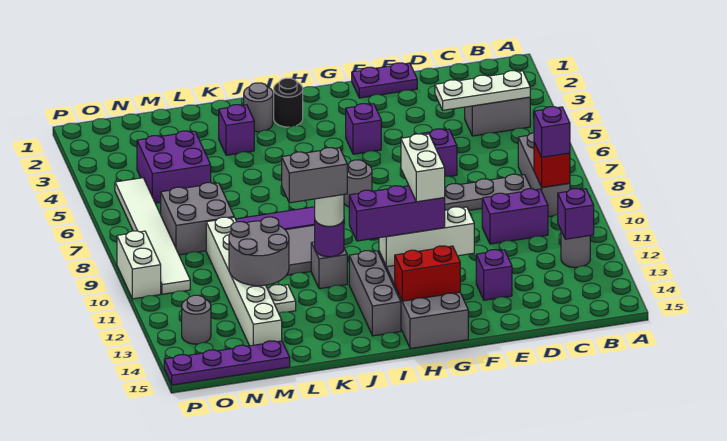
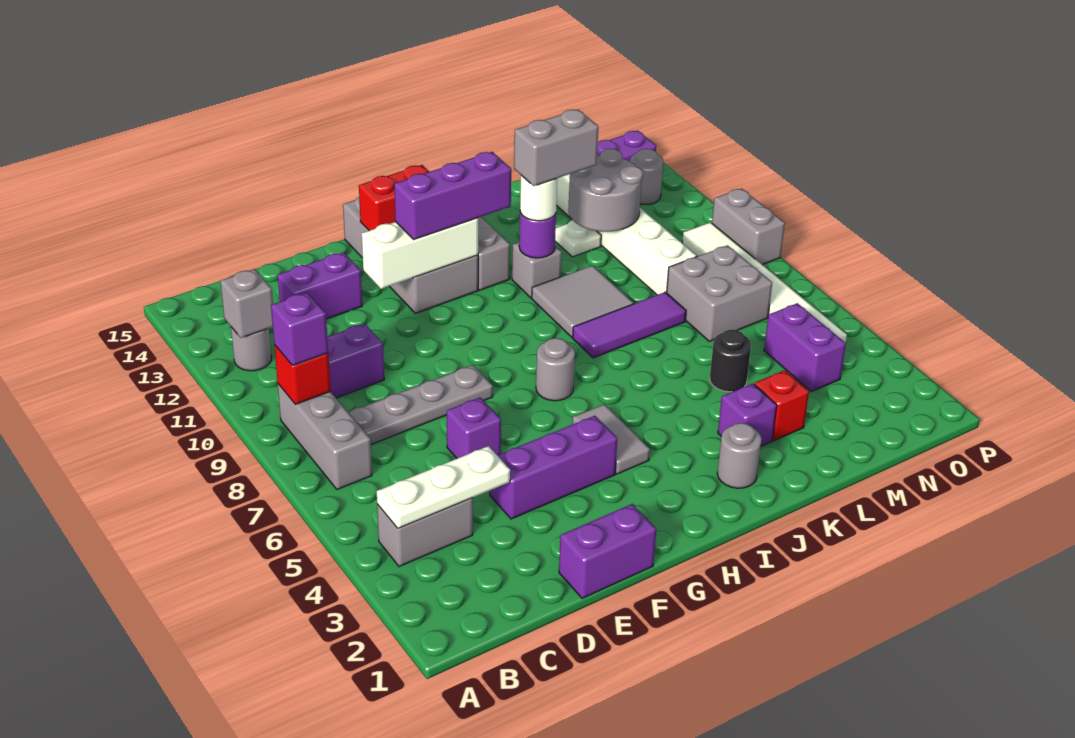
purple brick B12 level 2 -> grey brick B12 level 2
purple plate E1:F1 level 1 -> purple brick E1:F1 level 1
purple brick E13 level 1 -> purple brick D13:E13 level 1
purple brick G4 level 1 -> purple brick E4:G4 level 1
white brick G11:G12 level 4 -> none
none -> grey tile H4:H5 level 1
black round brick I2 level 1 -> black round brick L5 level 1
none -> red brick L3 level 1
purple brick M4:N5 level 1 -> purple brick N4:N5 level 1
white brick P9:P10 level 1 -> grey brick P9:P10 level 1

